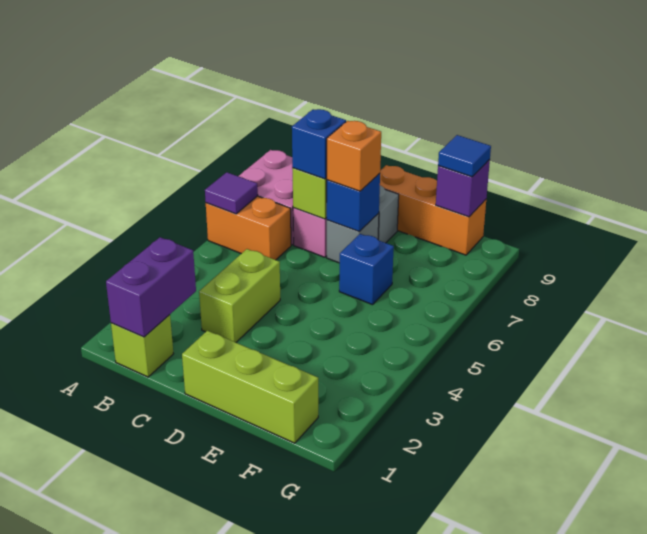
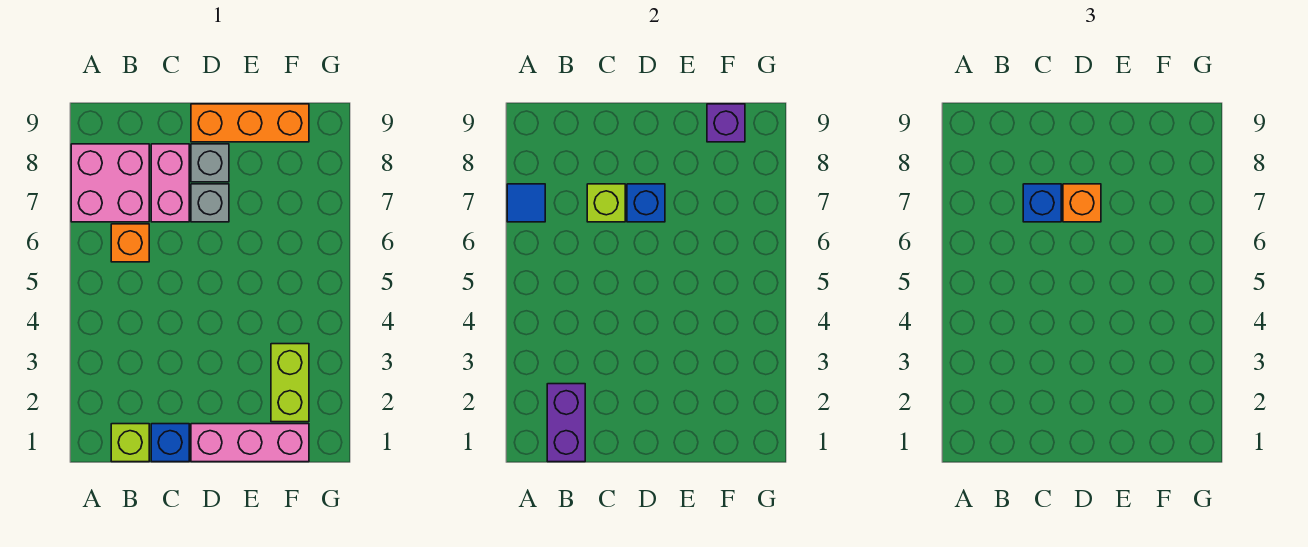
orange brick A6:B6 level 1 -> orange brick B6 level 1
purple tile A6 level 2 -> none
lime brick C3:C4 level 1 -> lime brick F2:F3 level 1
lime brick D1:F1 level 1 -> pink brick D1:F1 level 1
blue brick E6 level 1 -> blue brick C1 level 1
blue tile F9 level 3 -> blue tile A7 level 2

